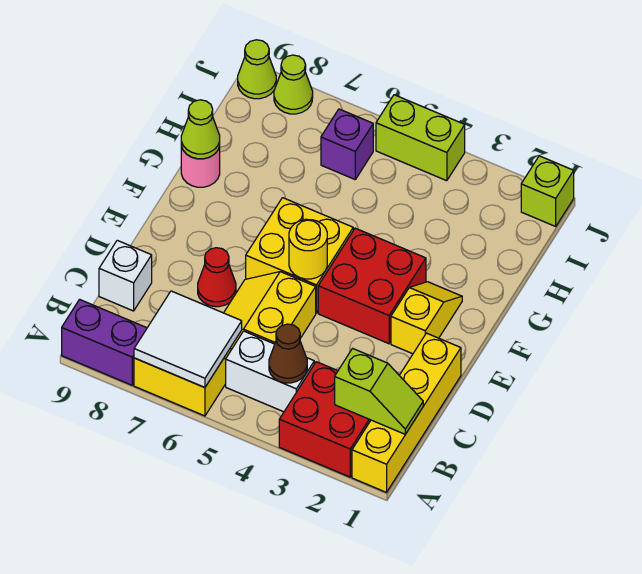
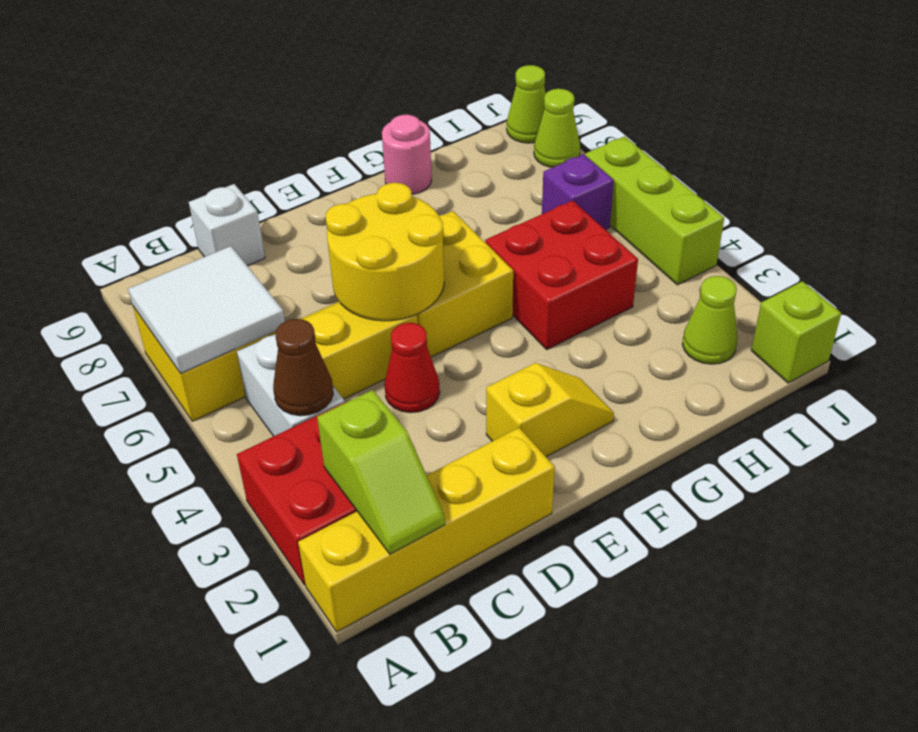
purple brick A8:A9 level 1 -> none
red cone D7 level 1 -> red cone D4 level 1
red brick E3:F4 level 1 -> red brick G4:H5 level 1
yellow round brick E5 level 2 -> yellow round brick D5:E6 level 2
lime cone G9 level 2 -> lime cone I2 level 1
lime brick J4:J5 level 1 -> lime brick J4:J6 level 1

